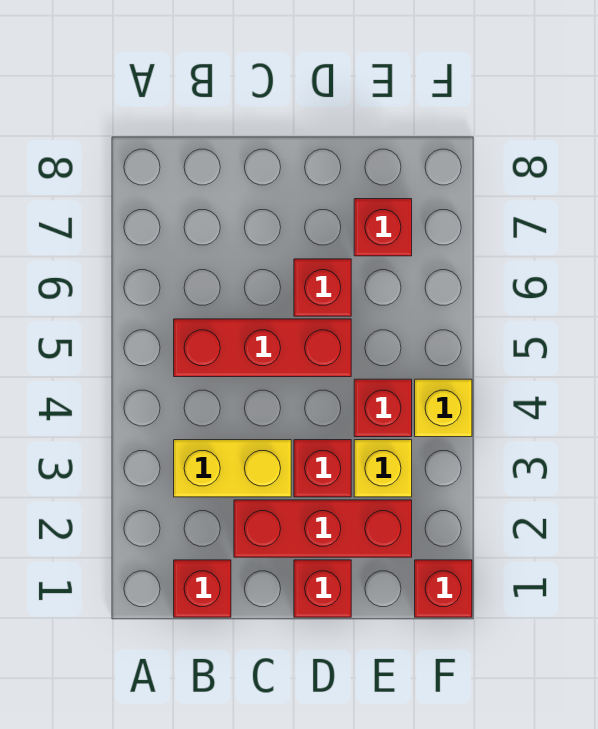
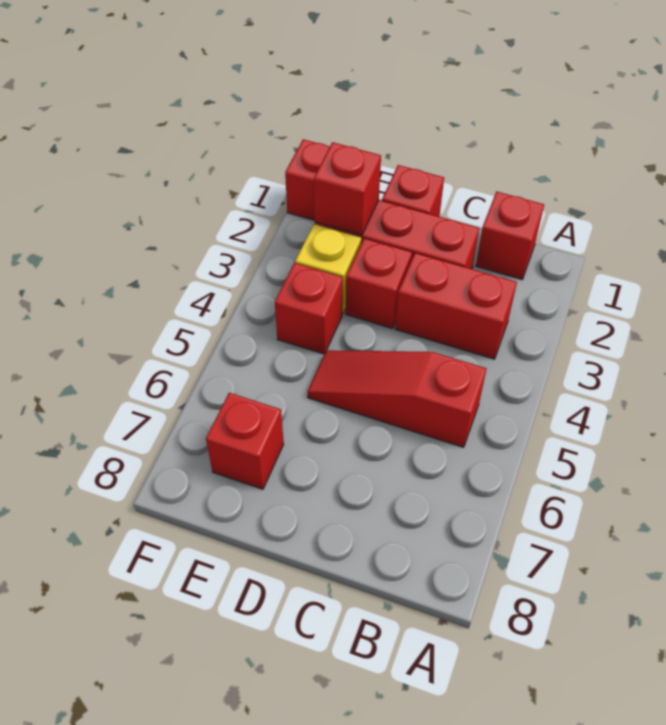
yellow brick B3:C3 level 1 -> red brick B3:C3 level 1
red brick B5:D5 level 1 -> red slope B5:D5 level 1 top B
red brick D6 level 1 -> red brick E2 level 2
yellow brick F4 level 1 -> none

